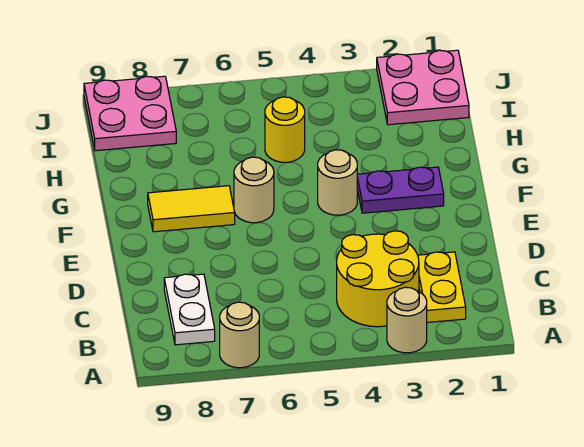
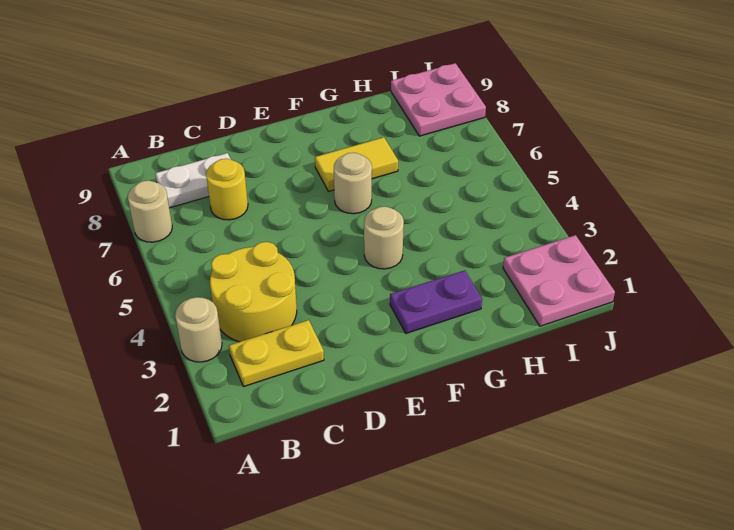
purple plate F2:F3 level 1 -> purple plate F2:G2 level 1
yellow tile F7:F8 level 1 -> yellow tile F7:G7 level 1
yellow round brick H5 level 1 -> yellow round brick C7 level 1

